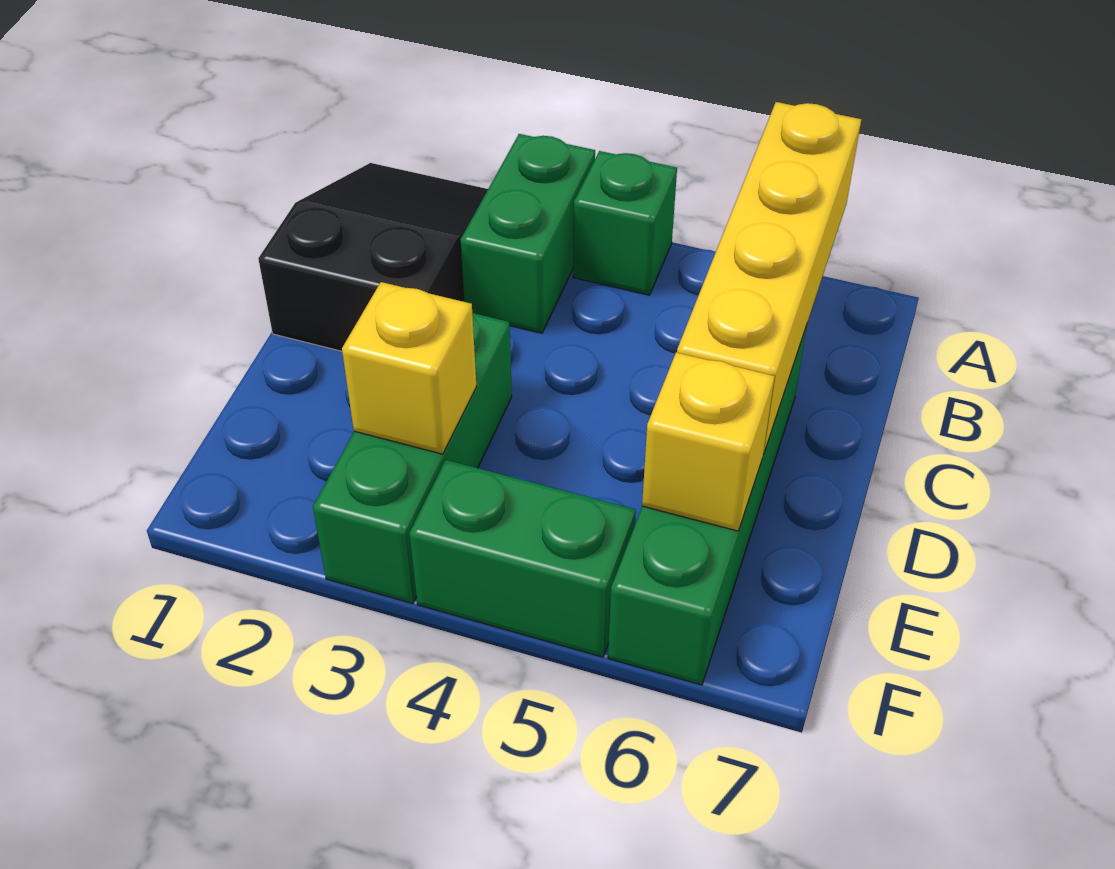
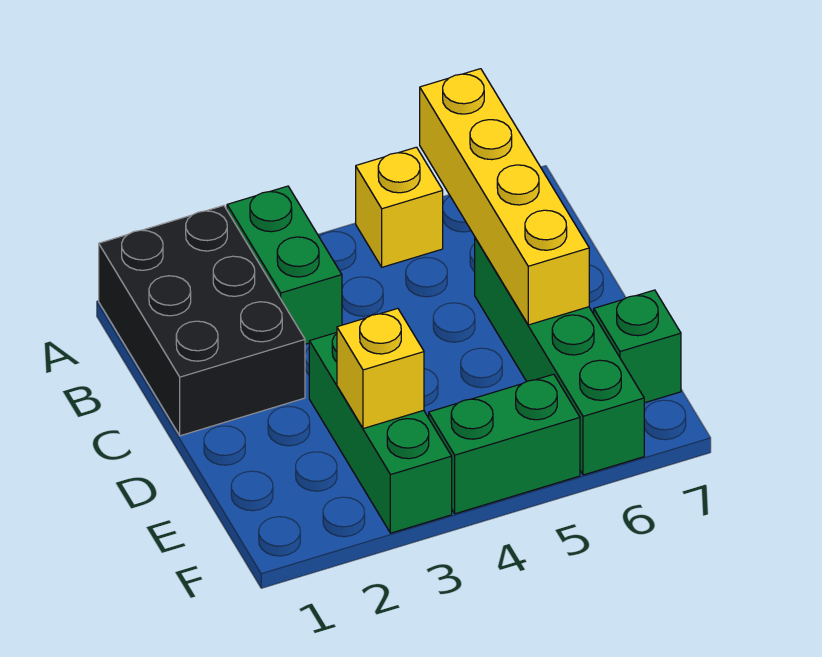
black slope A1:C2 level 1 top C -> black brick A1:C2 level 1
green brick A4 level 1 -> green brick E7 level 1
yellow brick E6 level 2 -> yellow brick A5 level 1

